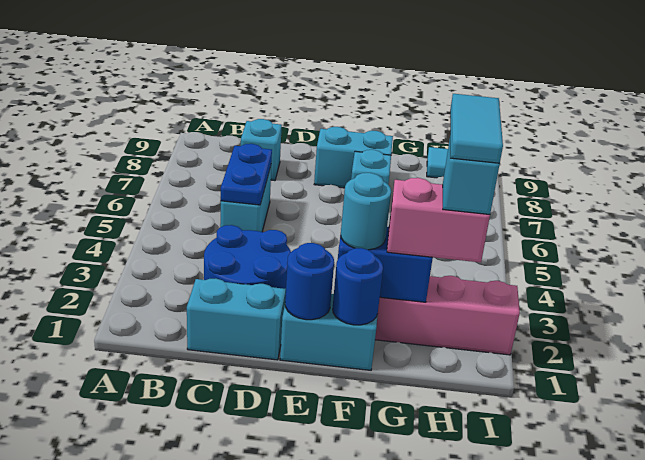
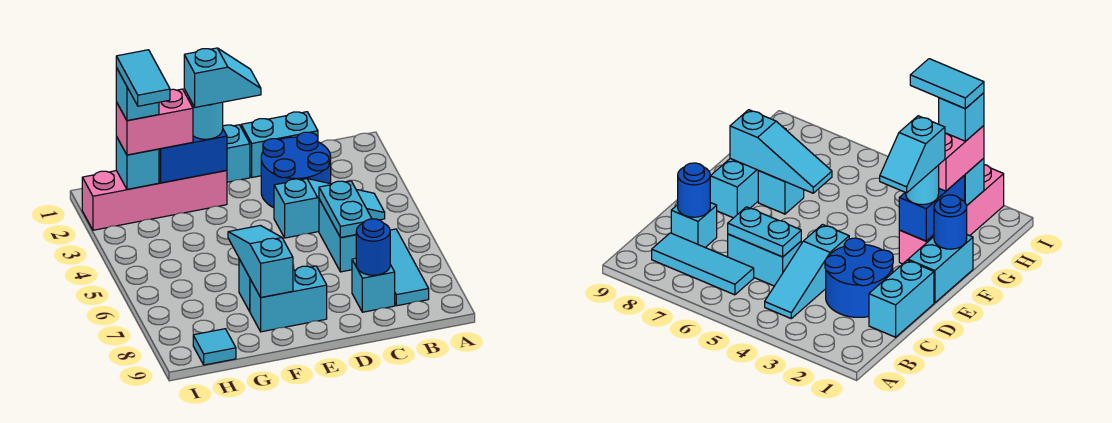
none -> cyan slope B4:D4 level 1 top D
none -> cyan tile B6:B8 level 1
blue plate C5:C6 level 2 -> cyan plate C5:C6 level 2
blue round brick E1 level 2 -> blue round brick C8 level 2
none -> cyan slope E2:F2 level 4 top F
none -> cyan slope F6:F8 level 2 top 8
none -> cyan brick H2 level 2

